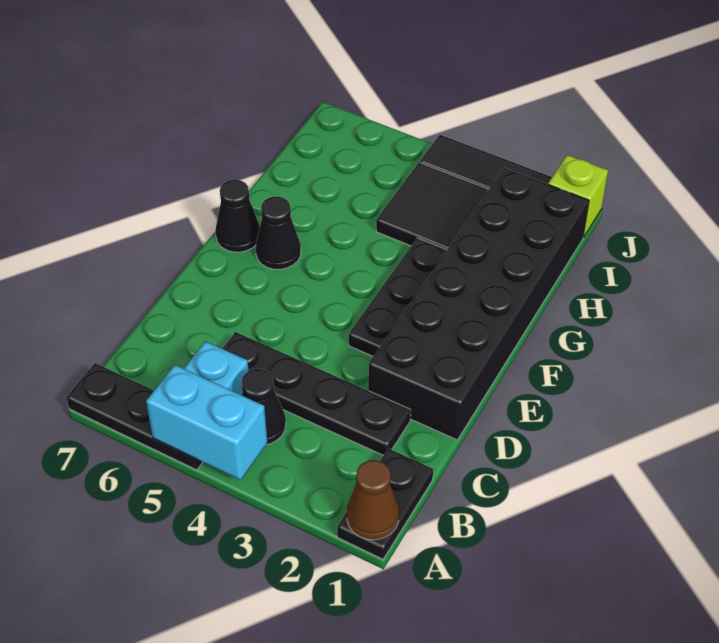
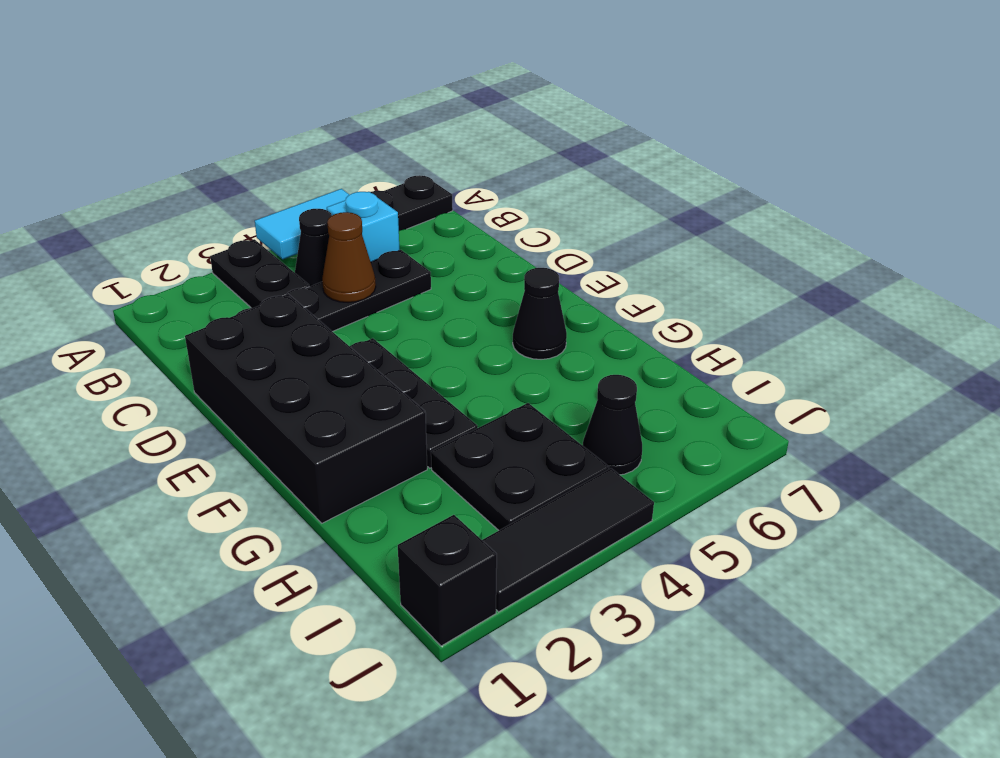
black plate A1:B1 level 1 -> black plate A3:B3 level 1
brown cone A1 level 2 -> brown cone C4 level 2
cyan brick A4:A5 level 2 -> cyan tile A4:A5 level 2
black brick D1:I2 level 1 -> black brick D1:G2 level 1
black cone F7 level 1 -> black cone I5 level 1
black tile H3:I4 level 1 -> black plate H3:I4 level 1
lime brick J1 level 1 -> black brick J1 level 1

